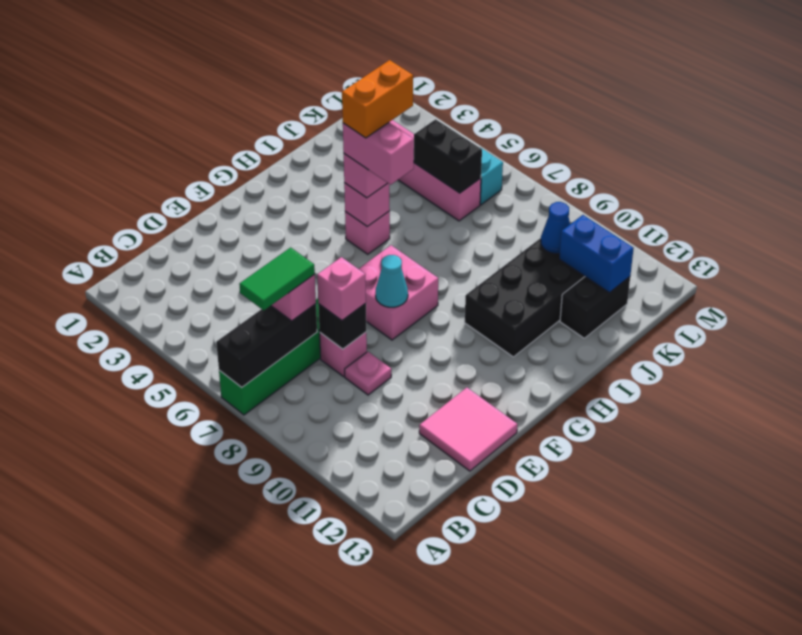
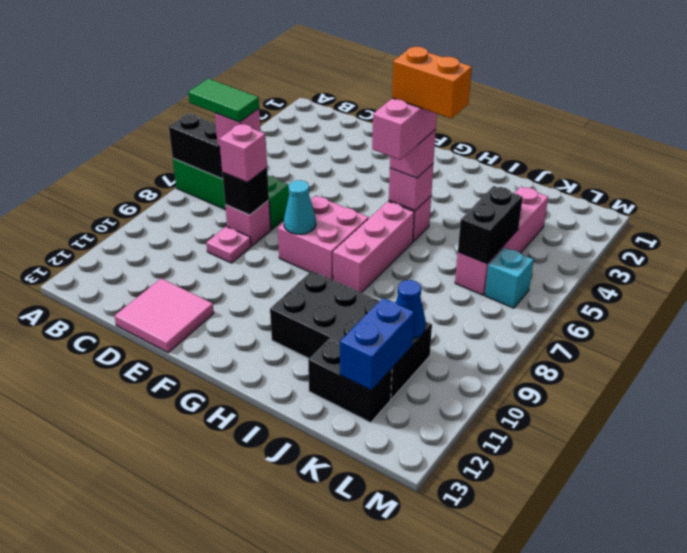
none -> pink brick H6:H8 level 1

